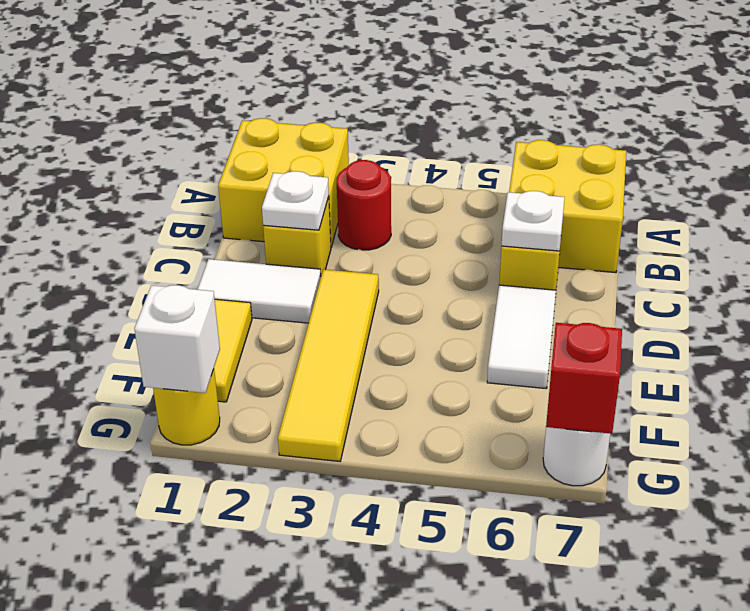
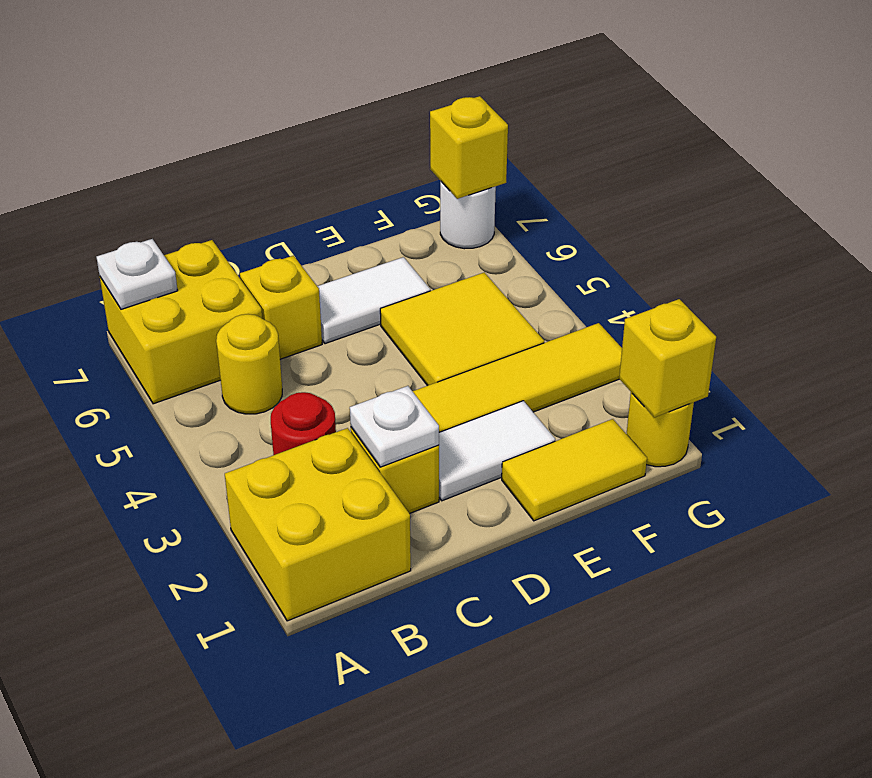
none -> yellow round brick B5 level 1
white plate C6 level 2 -> white plate A7 level 2
white tile D1:D2 level 1 -> white tile D2:E2 level 1
none -> yellow tile E4:F5 level 1
white brick G1 level 2 -> yellow brick G1 level 2
red brick G7 level 2 -> yellow brick G7 level 2

